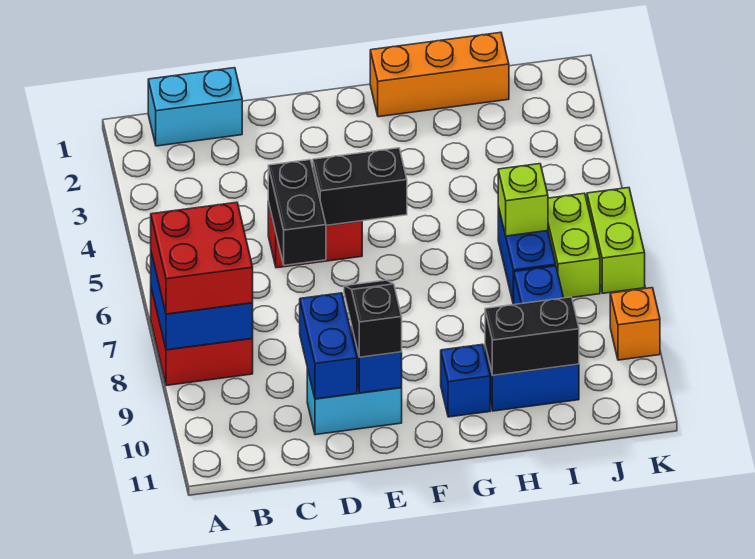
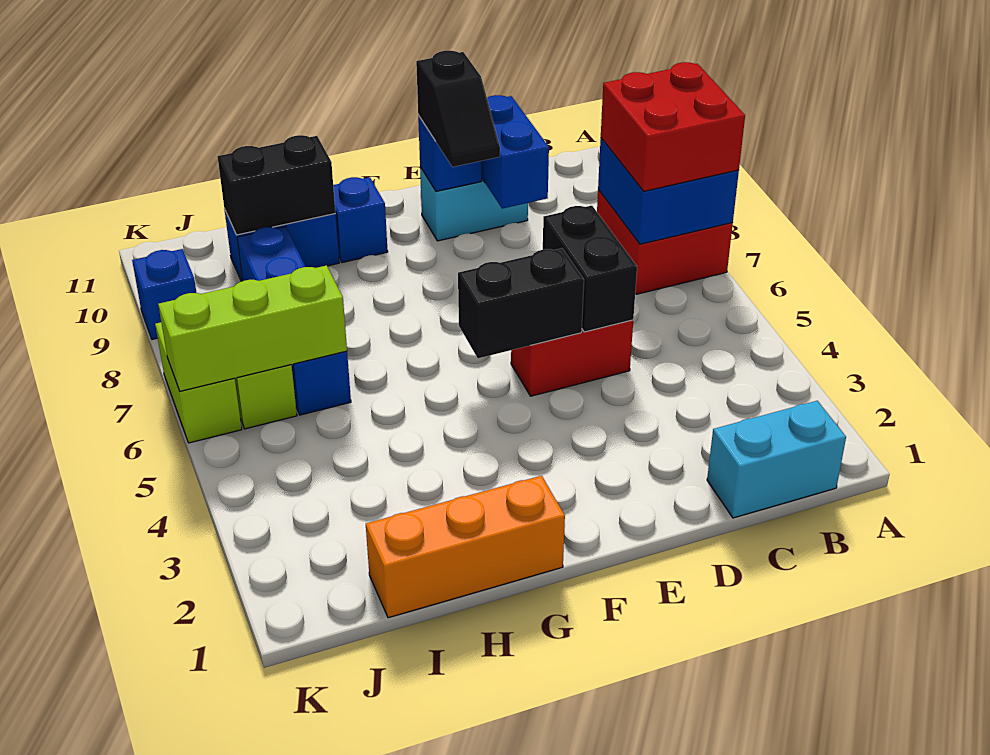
lime brick I6 level 2 -> lime brick I6:K6 level 2
orange brick K9 level 1 -> blue brick K9 level 1

